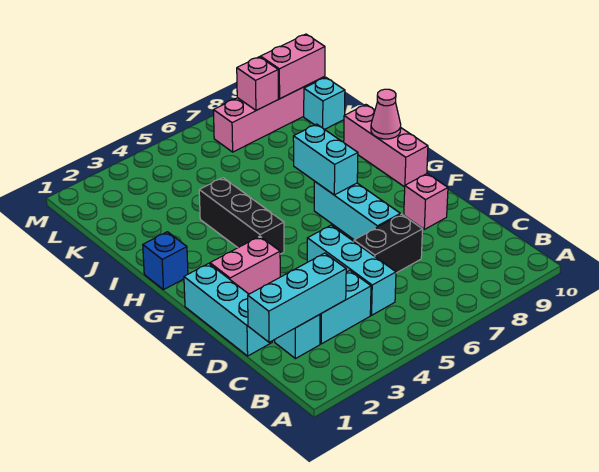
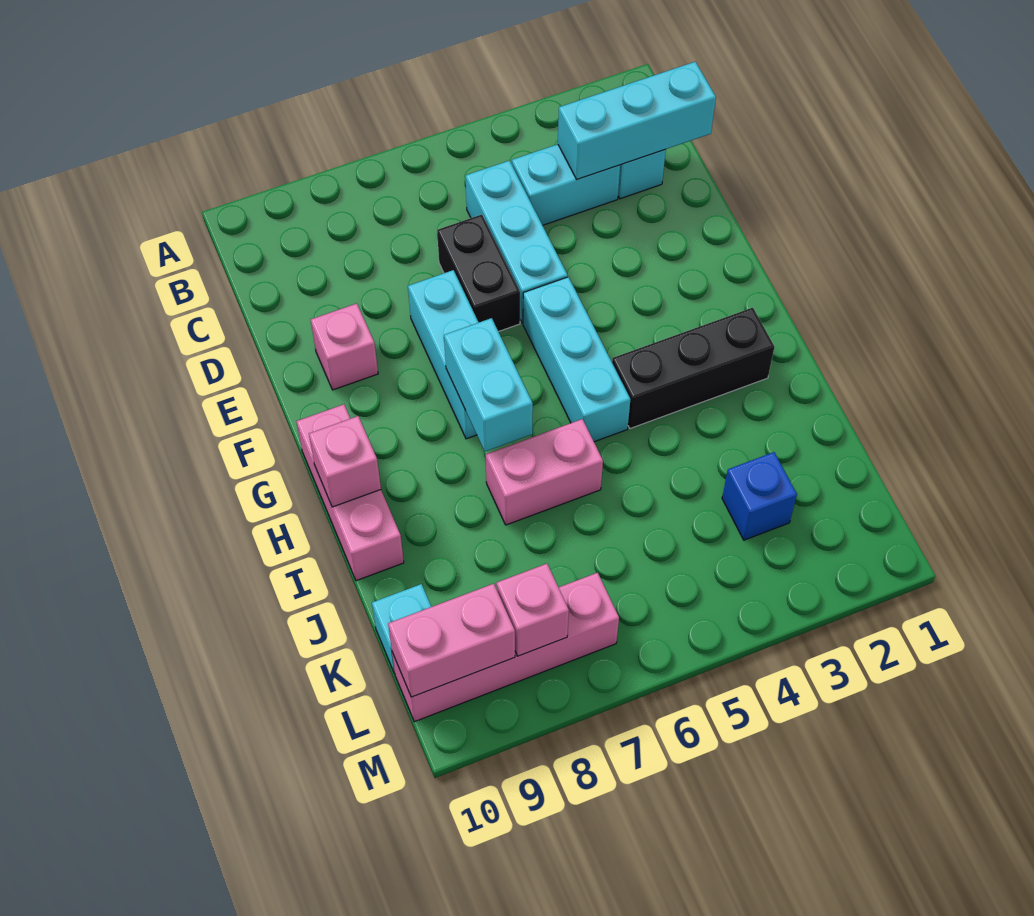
cyan brick D1:F1 level 1 -> cyan brick F5:H5 level 1
black brick D6:D7 level 1 -> black brick D6:E6 level 1
pink brick F2:F3 level 1 -> pink brick I6:I7 level 1
black brick G4:I4 level 1 -> black brick H2:H4 level 1
blue brick H1 level 1 -> blue brick K3 level 1
pink cone H10 level 2 -> pink brick H10 level 2

